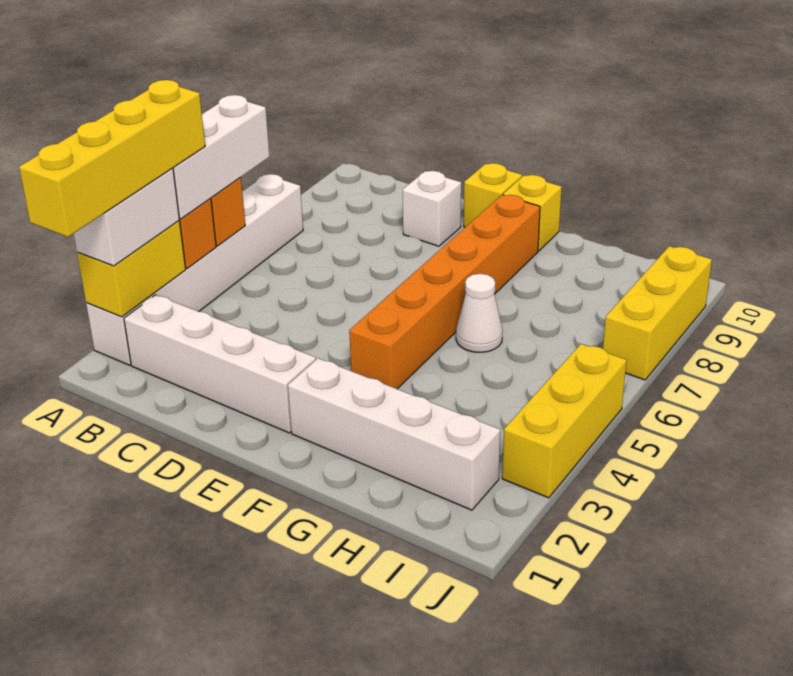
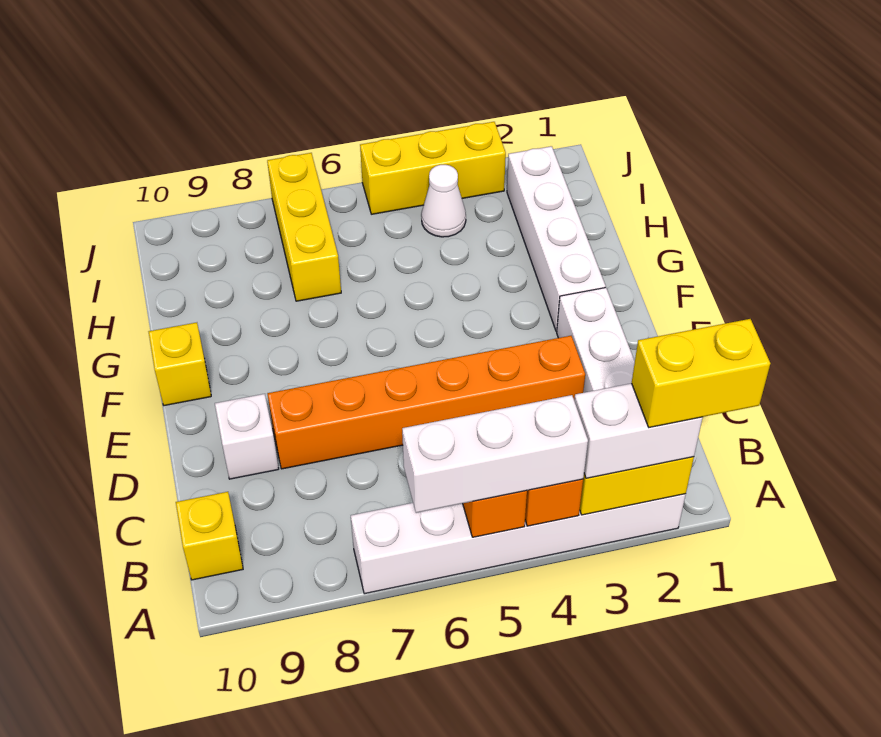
yellow brick A1:A4 level 4 -> yellow brick A1:A2 level 4
yellow brick E10 level 1 -> yellow brick B10 level 1
orange brick F4:F9 level 1 -> orange brick D3:D8 level 1
white cone G6 level 1 -> white cone I4 level 1
yellow brick J7:J9 level 1 -> yellow brick H7:J7 level 1

